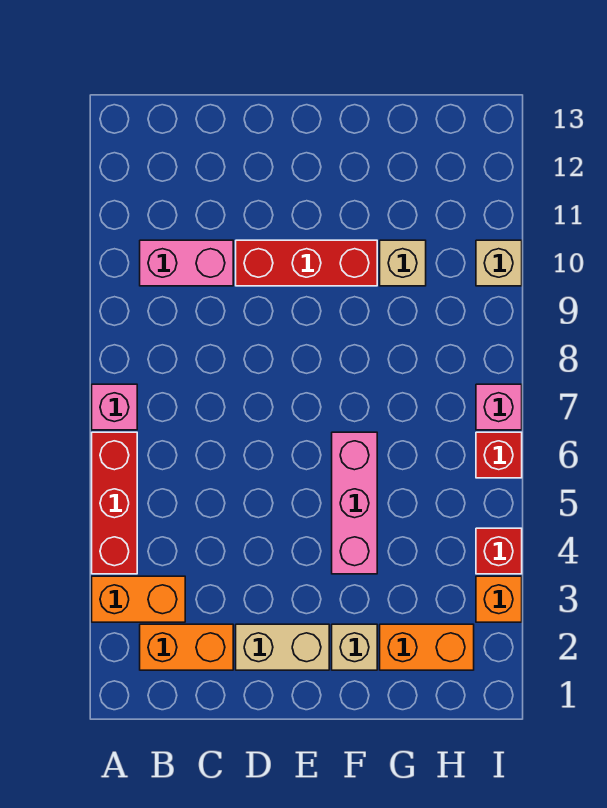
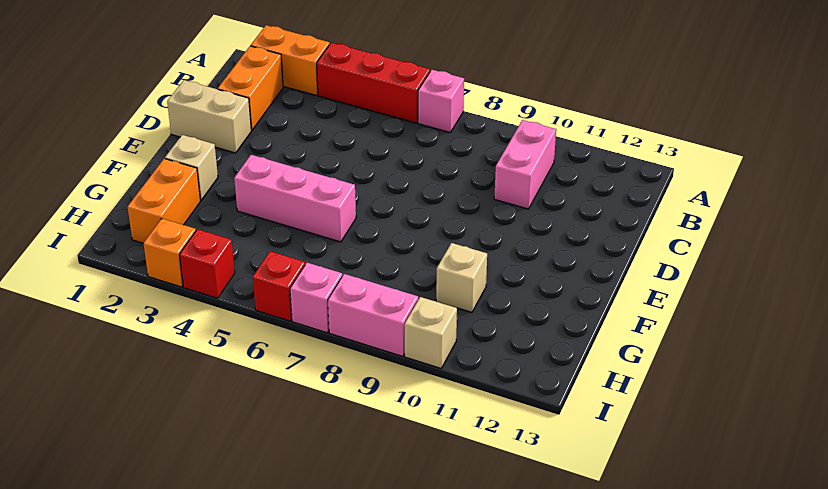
orange brick A3:B3 level 1 -> orange brick A2:A3 level 1
tan brick D2:E2 level 1 -> tan brick D1:D2 level 1
red brick D10:F10 level 1 -> none
none -> pink brick I8:I9 level 1

